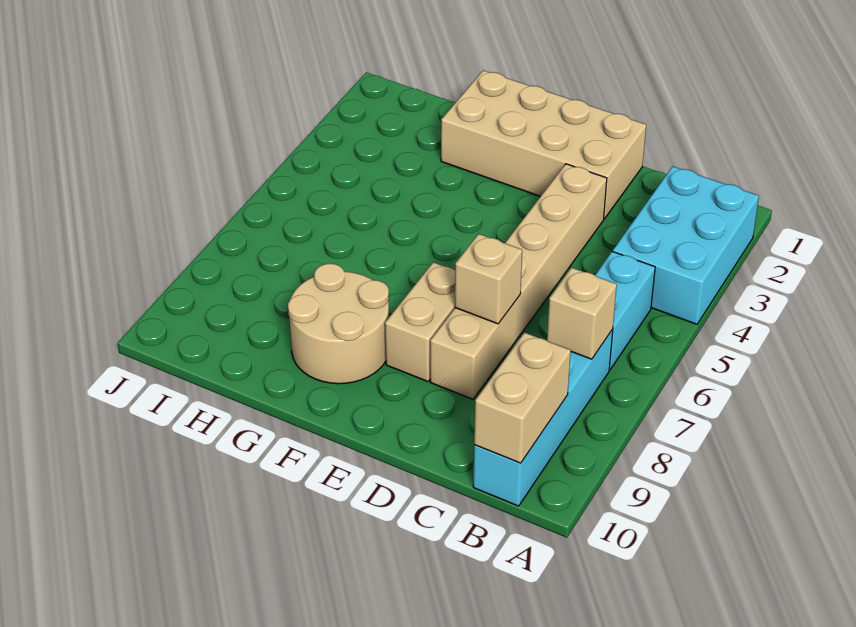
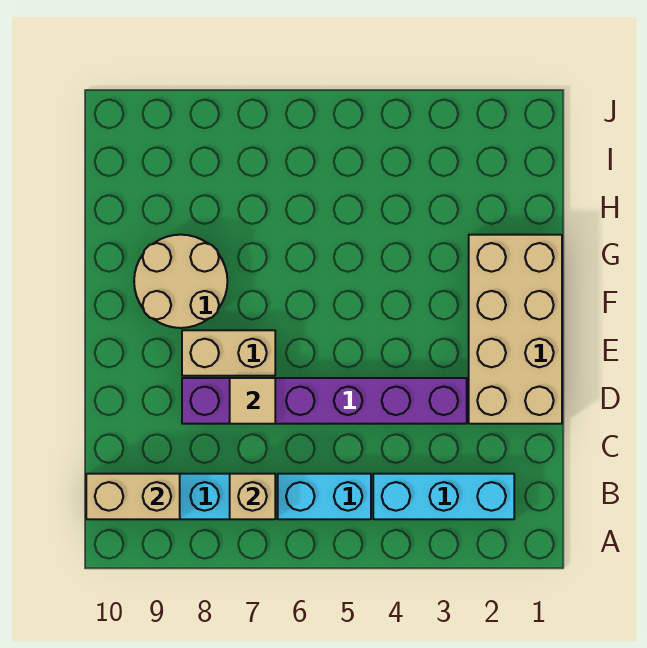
cyan brick A2:B4 level 1 -> cyan brick B2:B4 level 1
tan brick D3:D8 level 1 -> purple brick D3:D8 level 1
tan brick D7 level 2 -> tan tile D7 level 2

